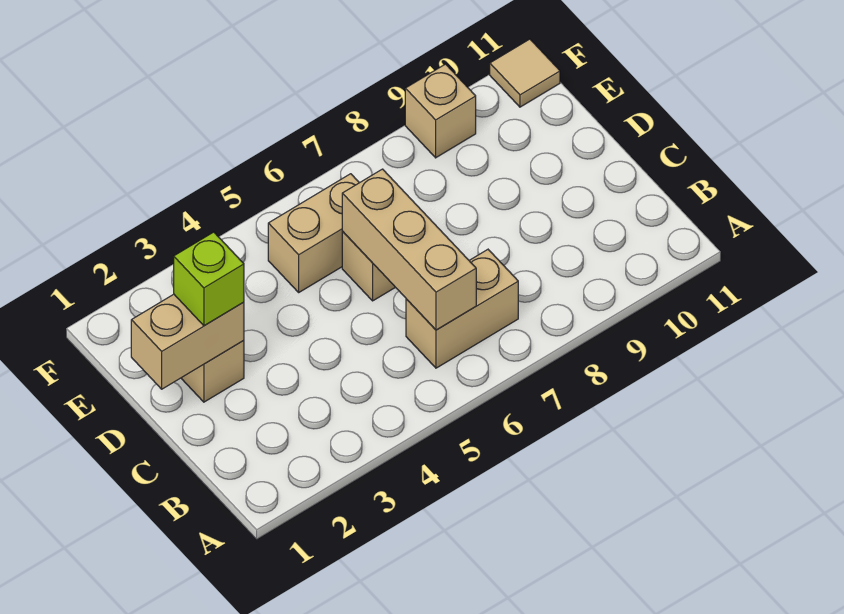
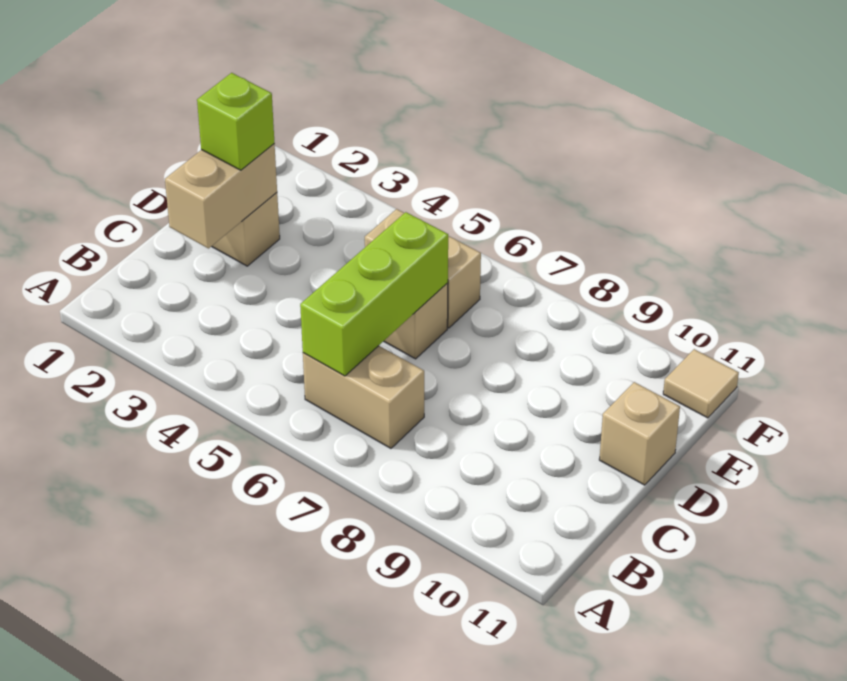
tan brick B6:D6 level 2 -> lime brick B6:D6 level 2
tan brick D1:D2 level 2 -> tan brick C2:D2 level 2
tan brick F9 level 1 -> tan brick D11 level 1

